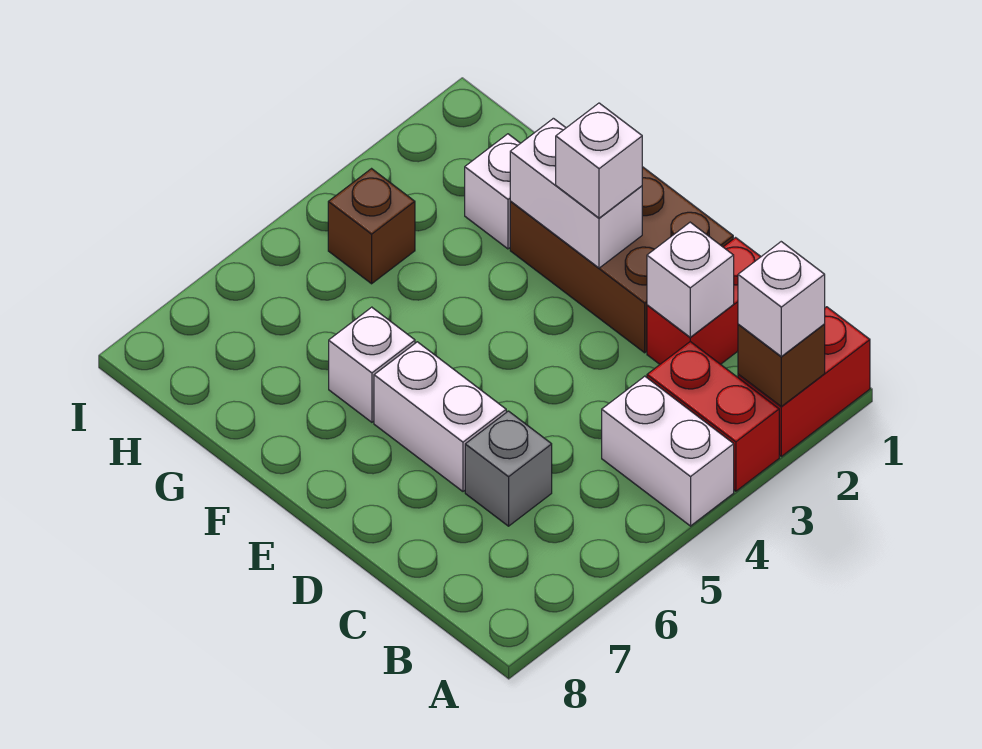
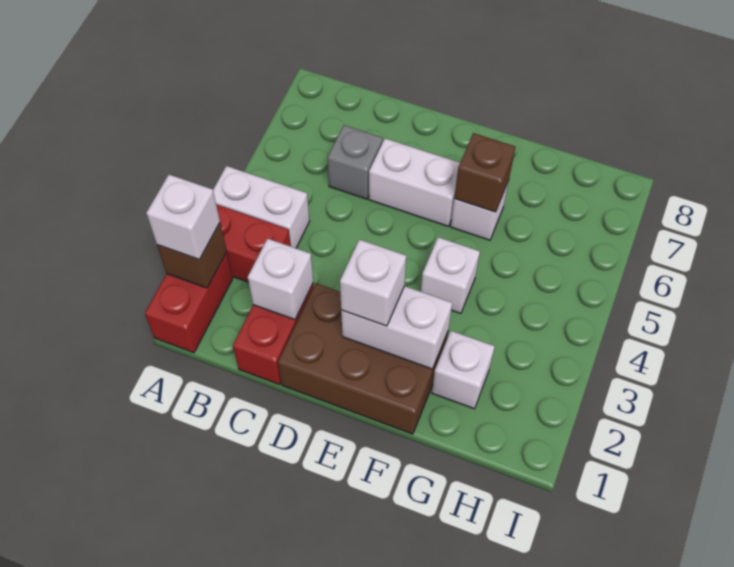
none -> white brick F4 level 1
brown brick H4 level 1 -> brown brick F6 level 2

